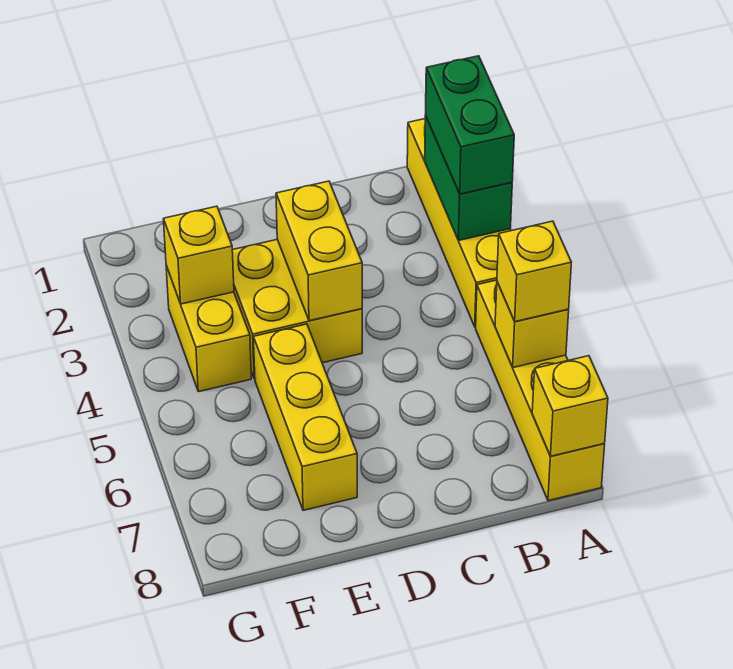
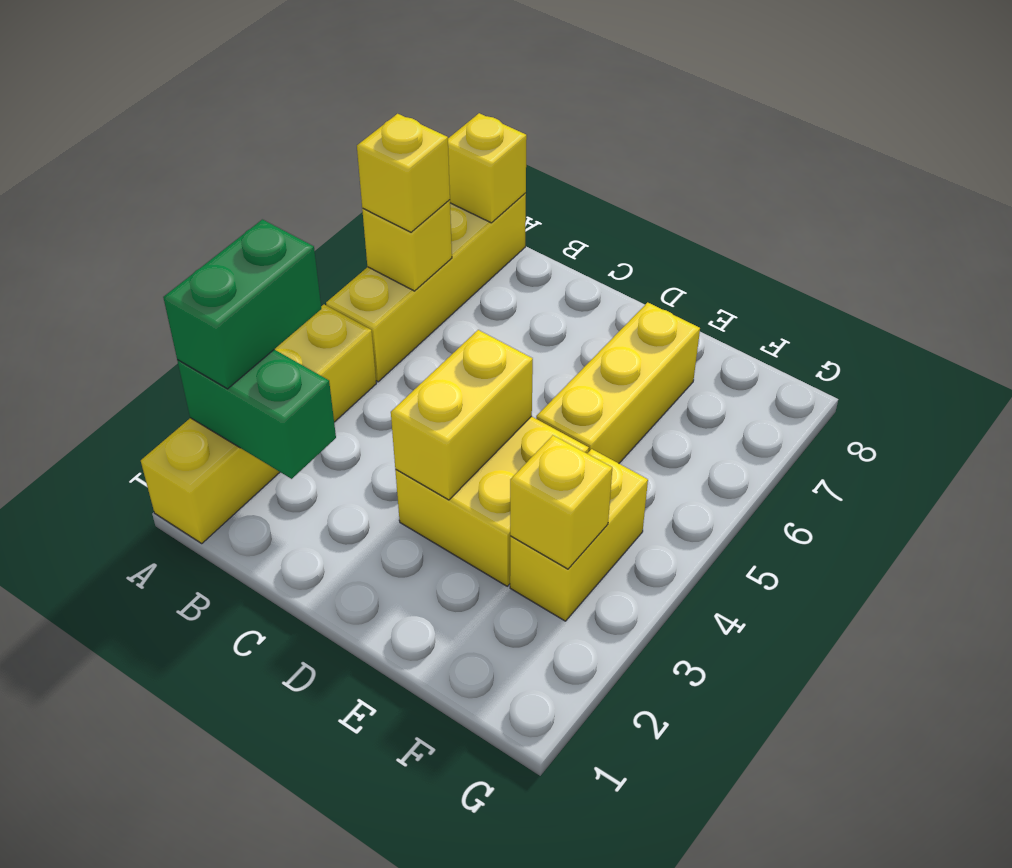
green brick A2:A3 level 2 -> green brick A2:B2 level 2

